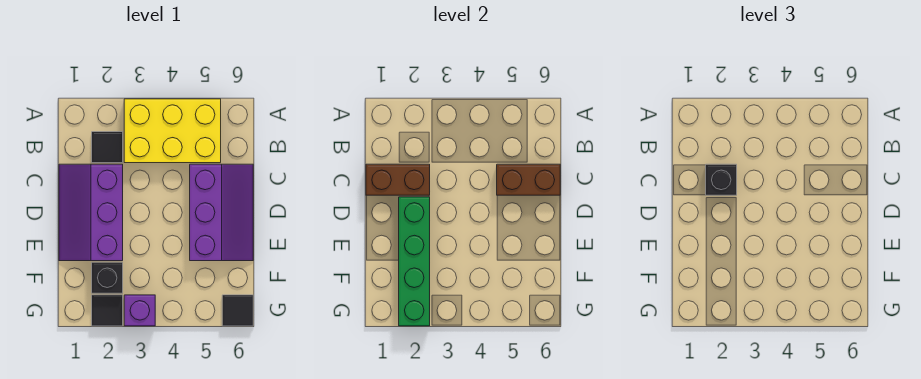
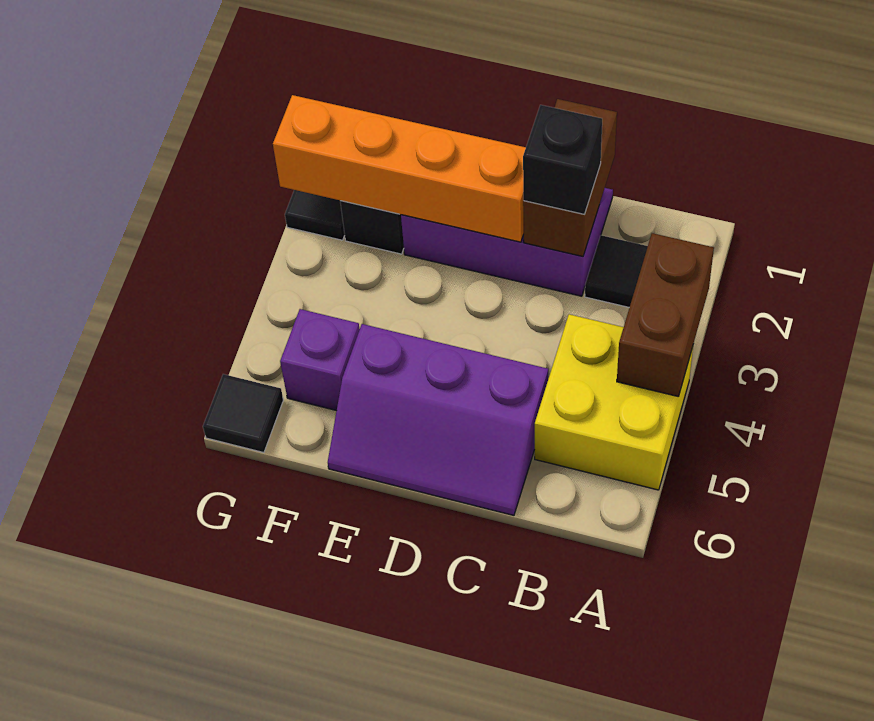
yellow brick A3:B5 level 1 -> yellow brick A4:B5 level 1
brown brick C5:C6 level 2 -> brown brick A3:A4 level 2
green brick D2:G2 level 2 -> orange brick D2:G2 level 2
purple brick G3 level 1 -> purple brick F5 level 1

